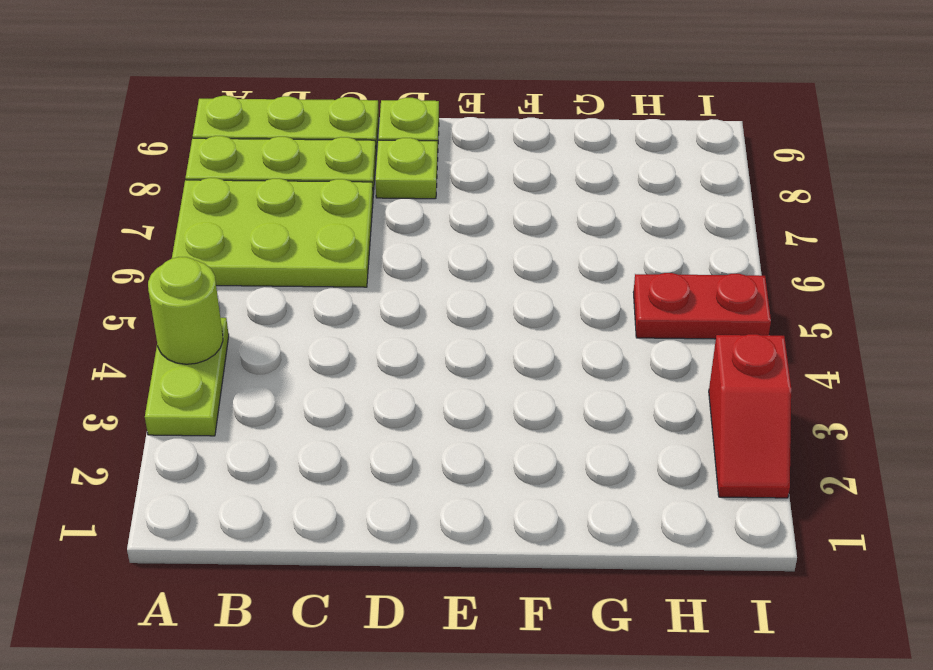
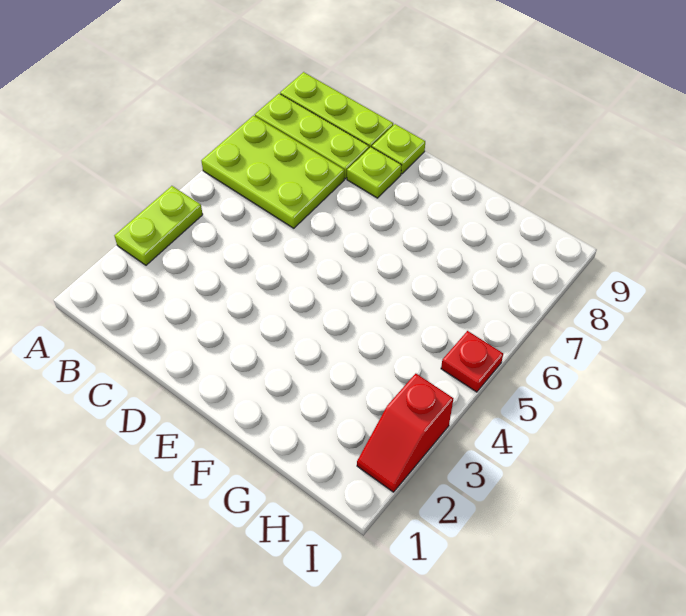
lime round brick A4 level 2 -> none
red plate H5:I5 level 1 -> red plate I5 level 1

